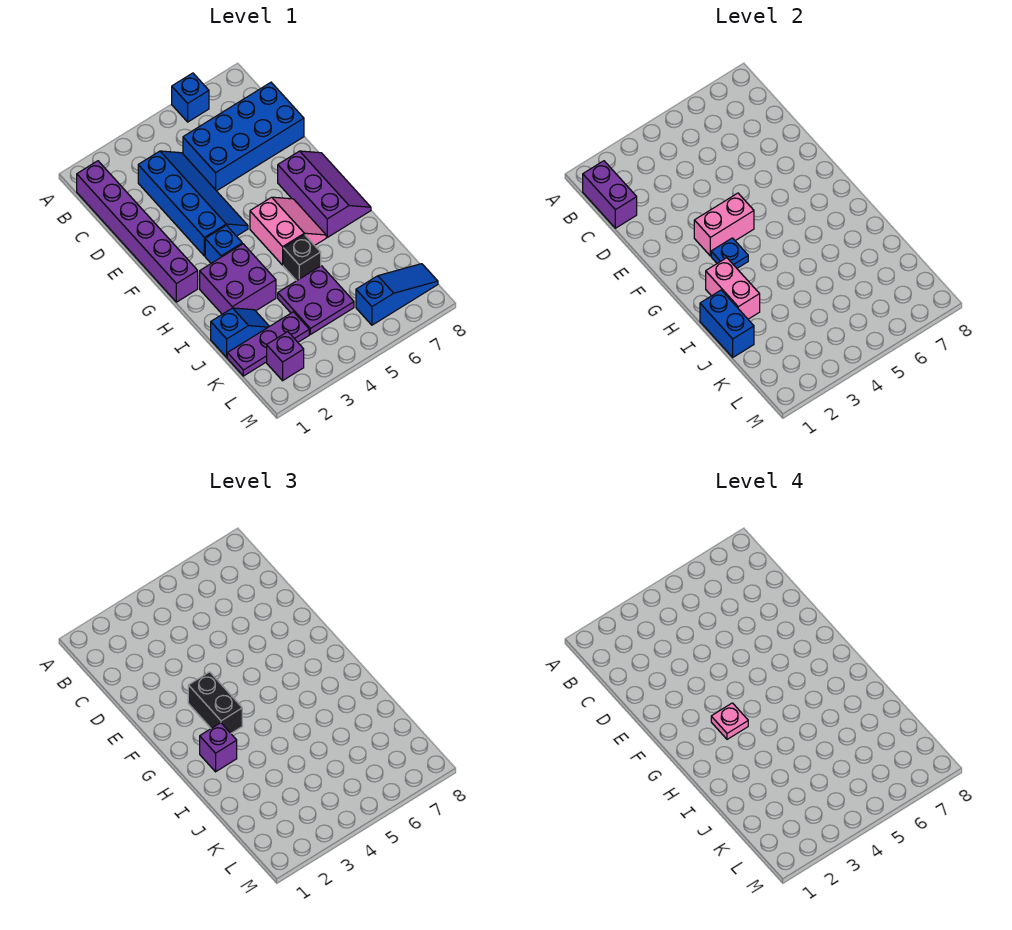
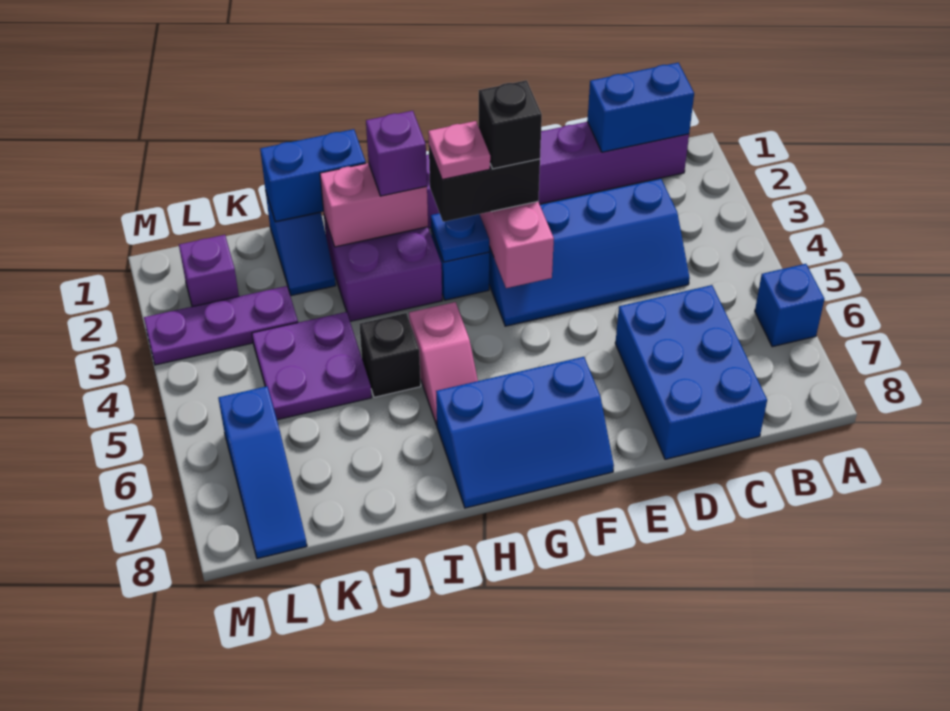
purple brick B1:C1 level 2 -> blue brick B1:C1 level 2
blue brick C5:D8 level 1 -> blue brick C6:D8 level 1
none -> black brick F3 level 4
purple slope F7:H8 level 1 top 7 -> blue slope F7:H8 level 1 top 7
pink slope G5:H6 level 1 top 5 -> pink slope H5:H6 level 1 top 5
purple plate K1:K3 level 1 -> purple plate K3:M3 level 1

